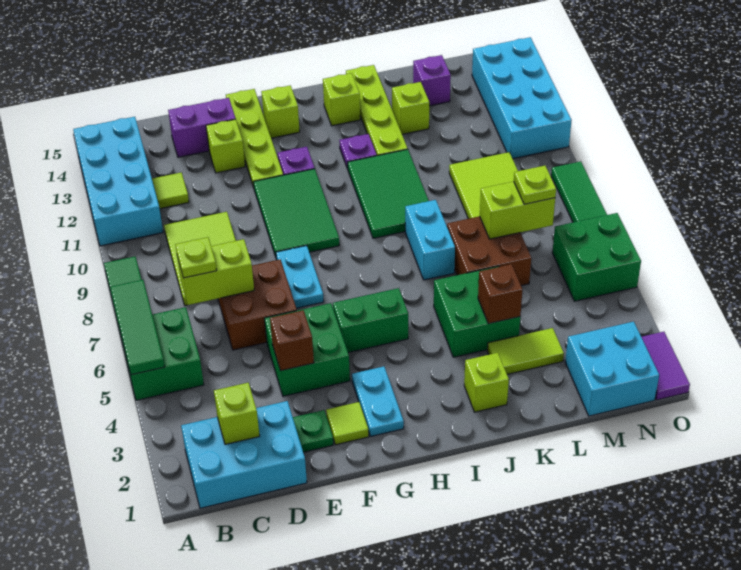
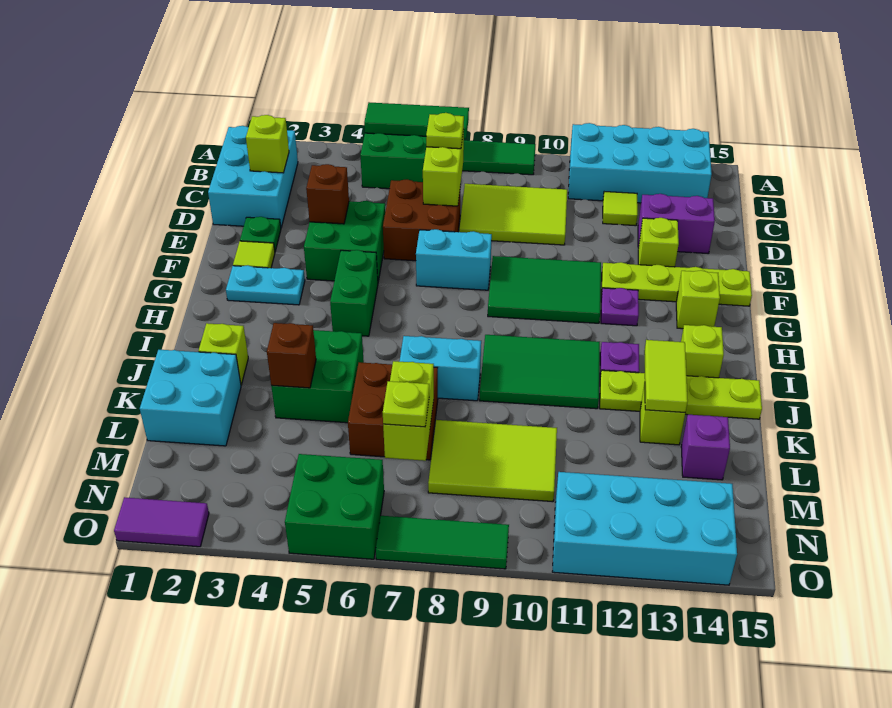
purple brick D14:E14 level 1 -> purple brick D13:D14 level 1
cyan plate F7:F8 level 1 -> cyan brick F7:F8 level 1
lime tile K3:L3 level 1 -> lime tile J13:K13 level 2
cyan brick M1:N2 level 1 -> cyan brick K1:L2 level 1

